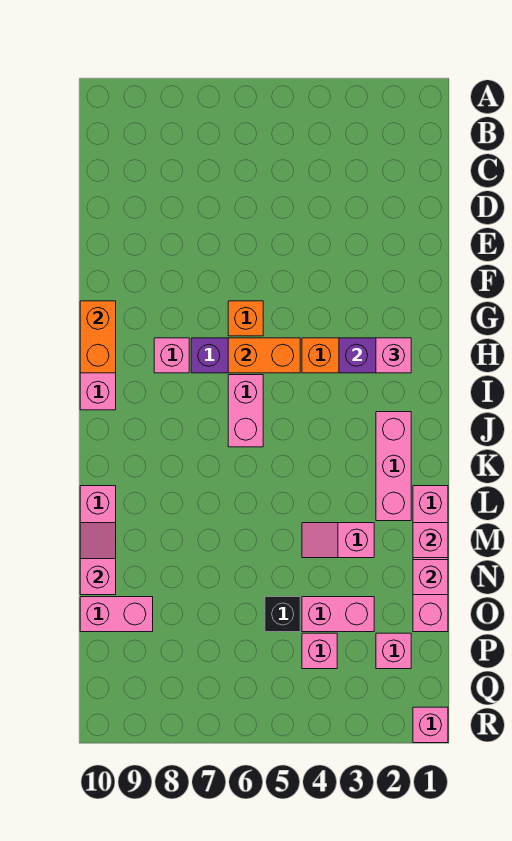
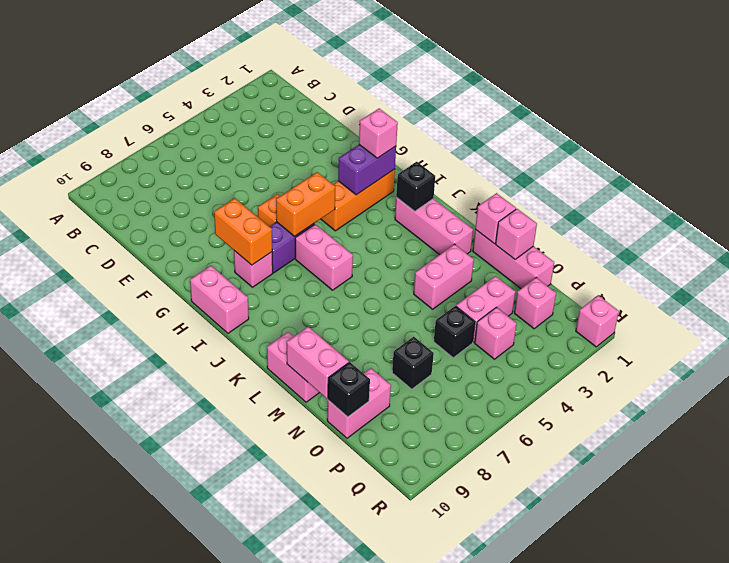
orange brick G10:H10 level 2 -> orange brick G8:H8 level 2
none -> black brick J2 level 2
pink brick L1:O1 level 1 -> pink brick M1:O1 level 1
pink slope M3:M4 level 1 top 3 -> pink brick M3:M4 level 1
pink slope M10:N10 level 2 top N -> pink brick M10:N10 level 2
none -> black brick O7 level 1
none -> black brick O10 level 2

